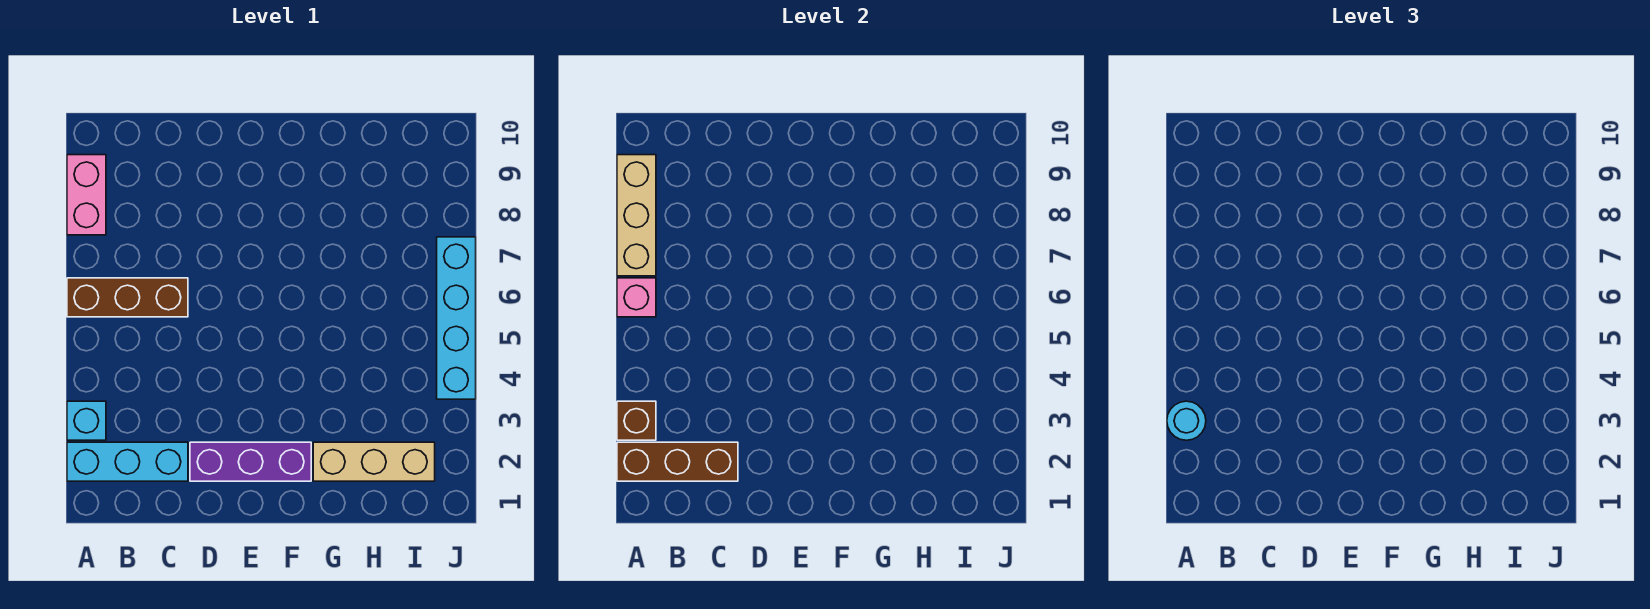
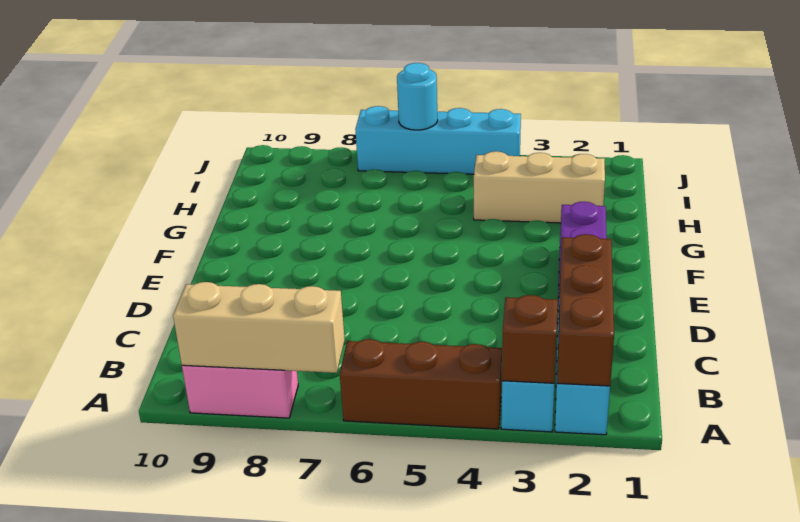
cyan round brick A3 level 3 -> cyan round brick J6 level 2
brown brick A6:C6 level 1 -> brown brick A4:A6 level 1
pink brick A6 level 2 -> none
tan brick G2:I2 level 1 -> tan brick H2:H4 level 1

